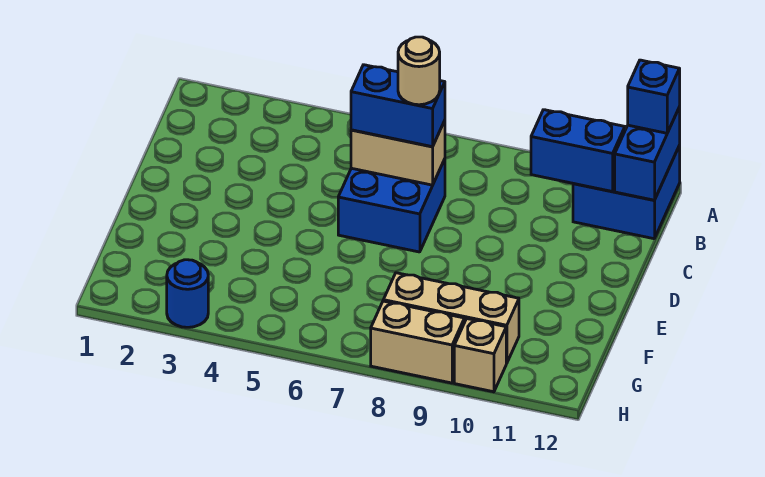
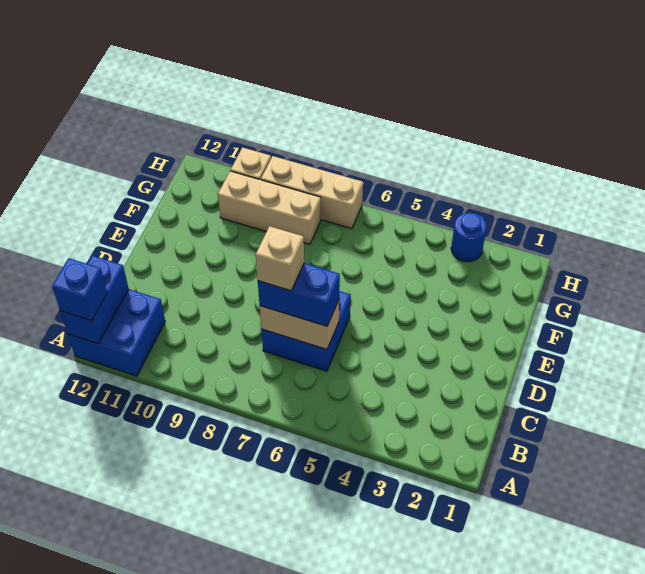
blue brick B10:B11 level 2 -> none
tan round brick C7 level 4 -> tan brick C7 level 4
tan brick H8:H9 level 1 -> tan brick H7:H9 level 1

